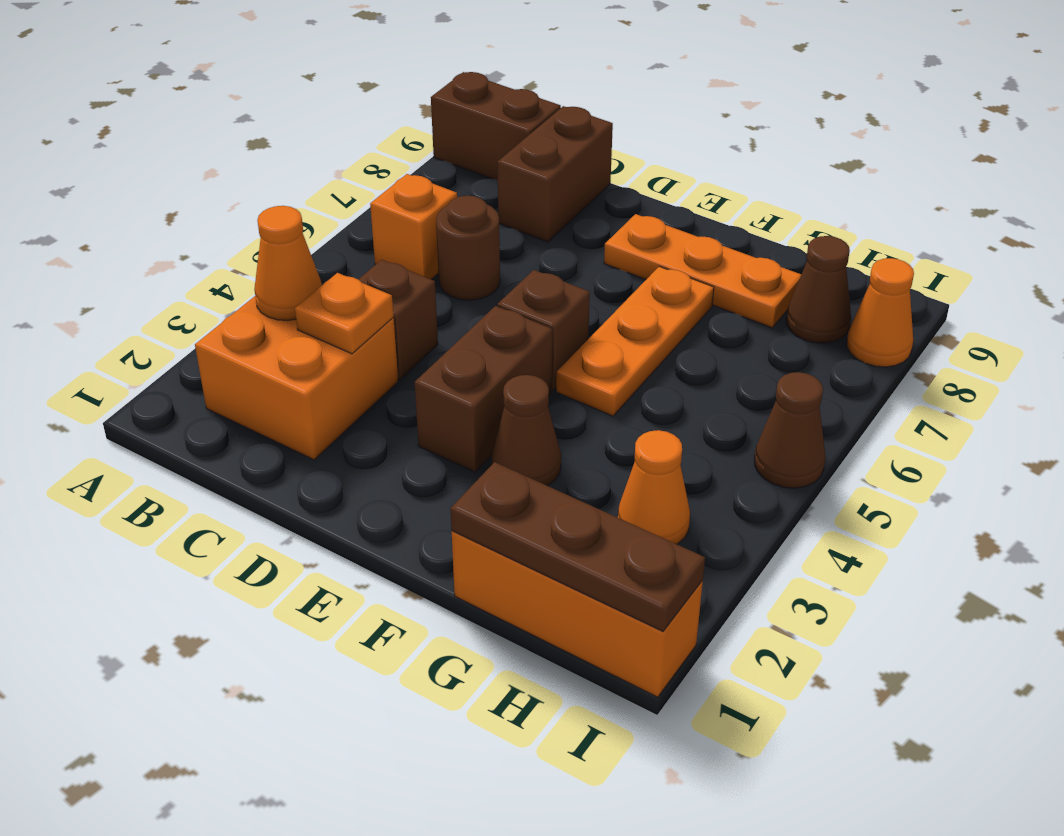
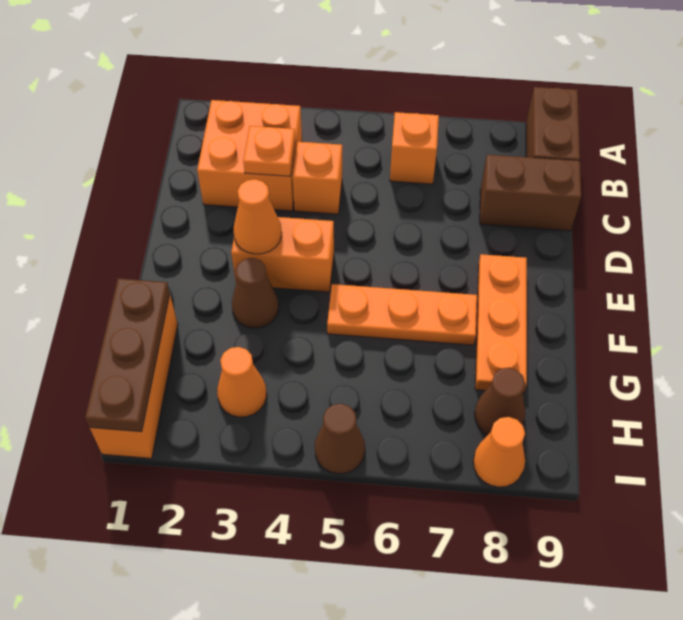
orange cone B3 level 2 -> orange cone E3 level 2
brown brick C4 level 1 -> orange brick C4 level 1
brown round brick C6 level 1 -> none
brown brick E3:E4 level 1 -> orange brick E3:E4 level 1
brown brick E5 level 1 -> none

